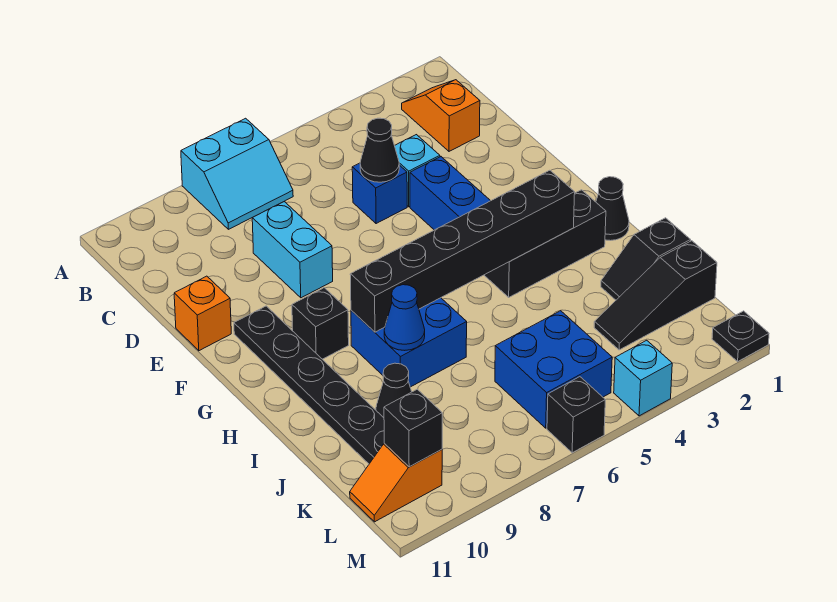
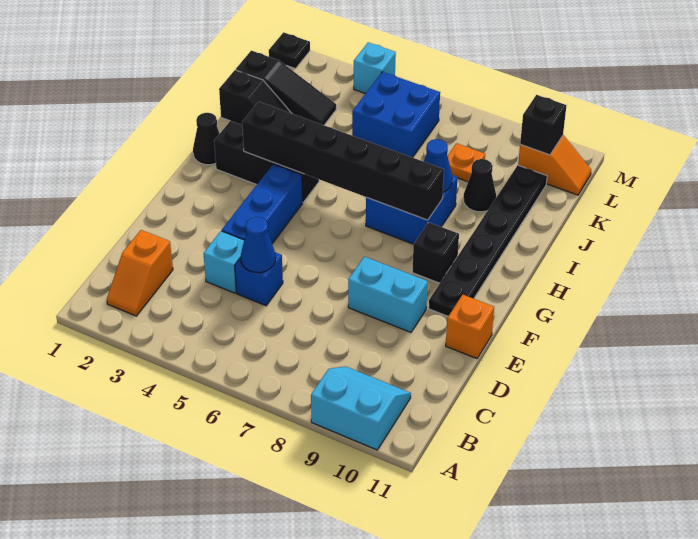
cyan slope A7:B8 level 1 top A -> cyan slope A9:B10 level 1 top A
black cone D5 level 2 -> blue cone D5 level 2
cyan brick D8:E8 level 1 -> cyan brick E8:E9 level 1
none -> orange plate K8 level 1
black brick M6 level 1 -> none

